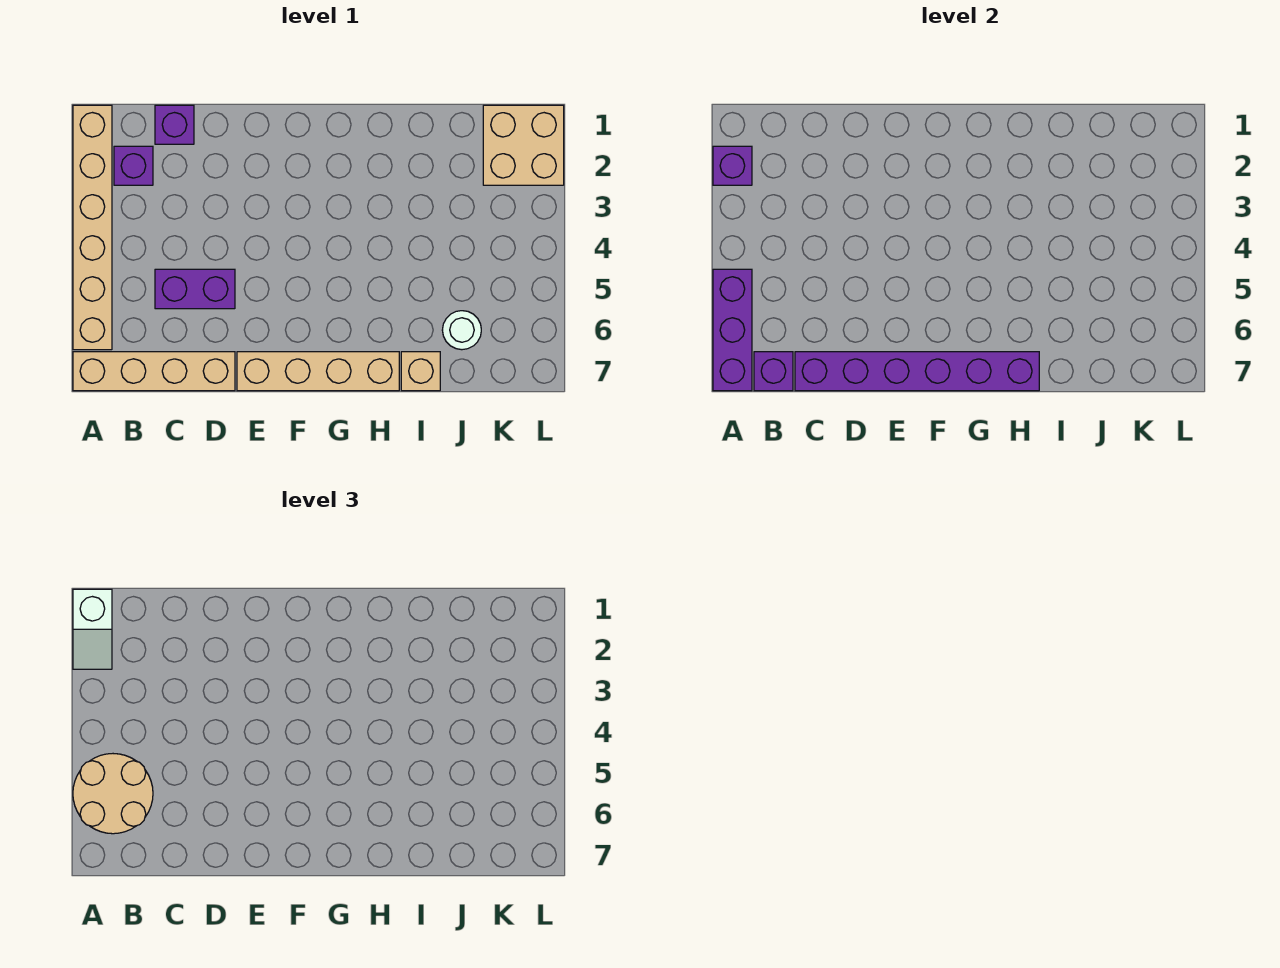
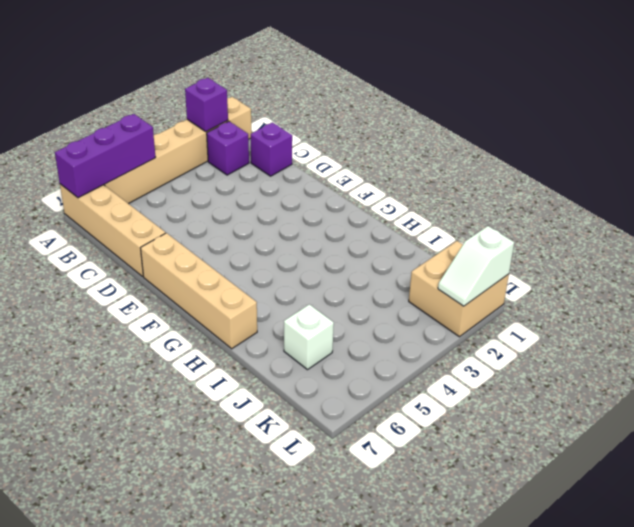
white slope A1:A2 level 3 top 1 -> white slope L1:L2 level 2 top 1
tan round brick A5:B6 level 3 -> none
purple brick B7 level 2 -> none
purple brick C5:D5 level 1 -> none
purple brick C7:H7 level 2 -> none
tan brick I7 level 1 -> none
white round brick J6 level 1 -> white brick J6 level 1

